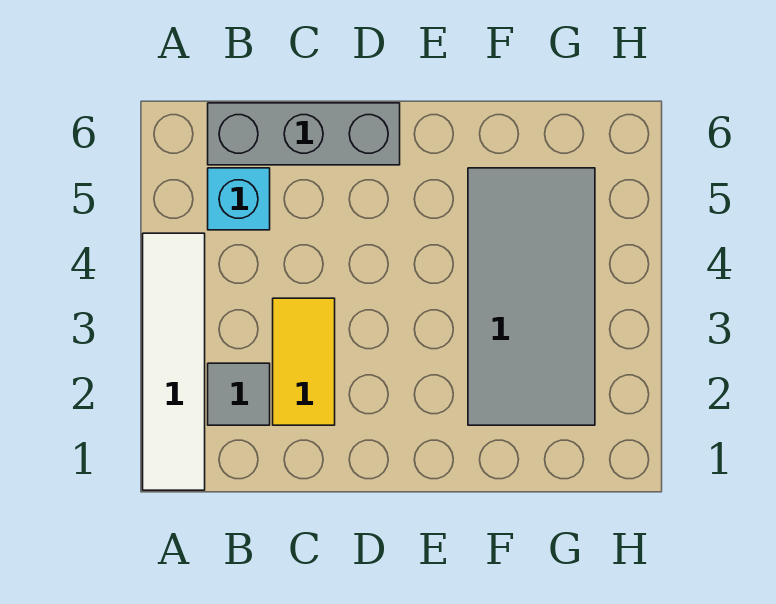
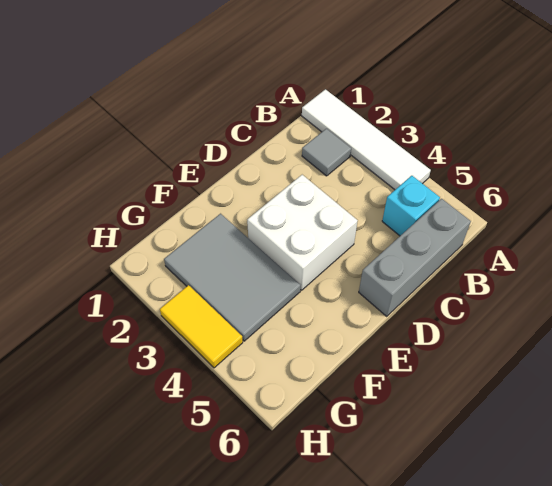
yellow tile C2:C3 level 1 -> yellow tile H3:H4 level 1
none -> white brick D3:E4 level 1
grey tile F2:G5 level 1 -> grey tile F2:G4 level 1

